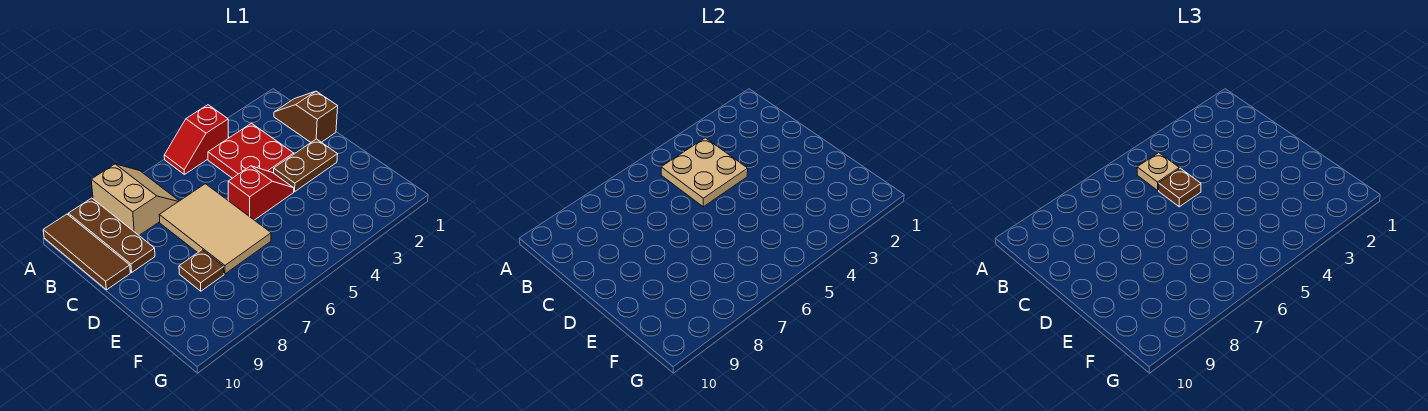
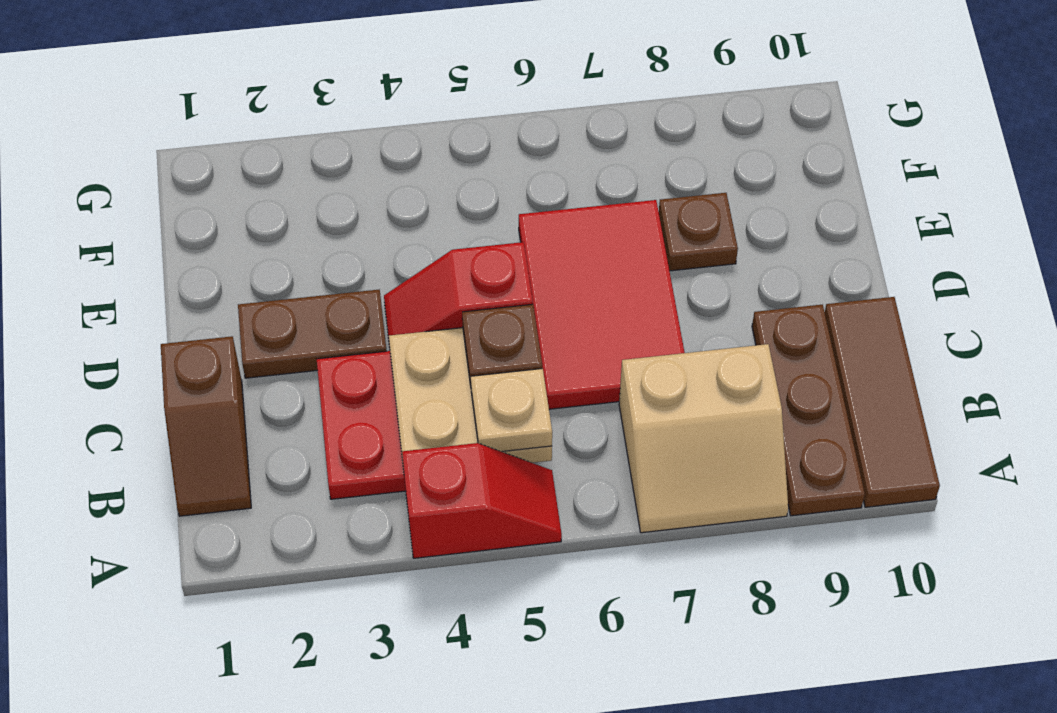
tan slope A7:B8 level 1 top 8 -> tan slope A7:B8 level 1 top B
tan tile C6:E7 level 1 -> red tile C6:E7 level 1

